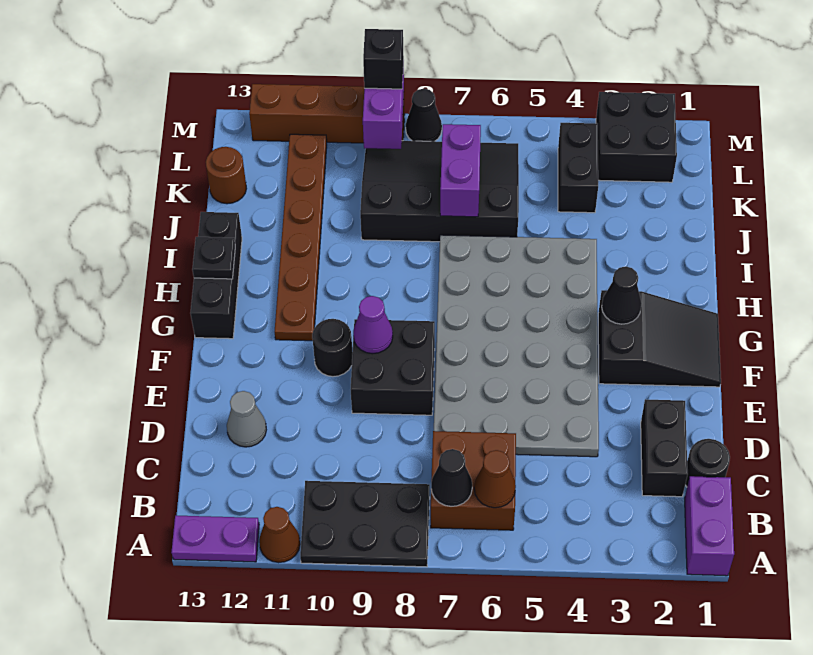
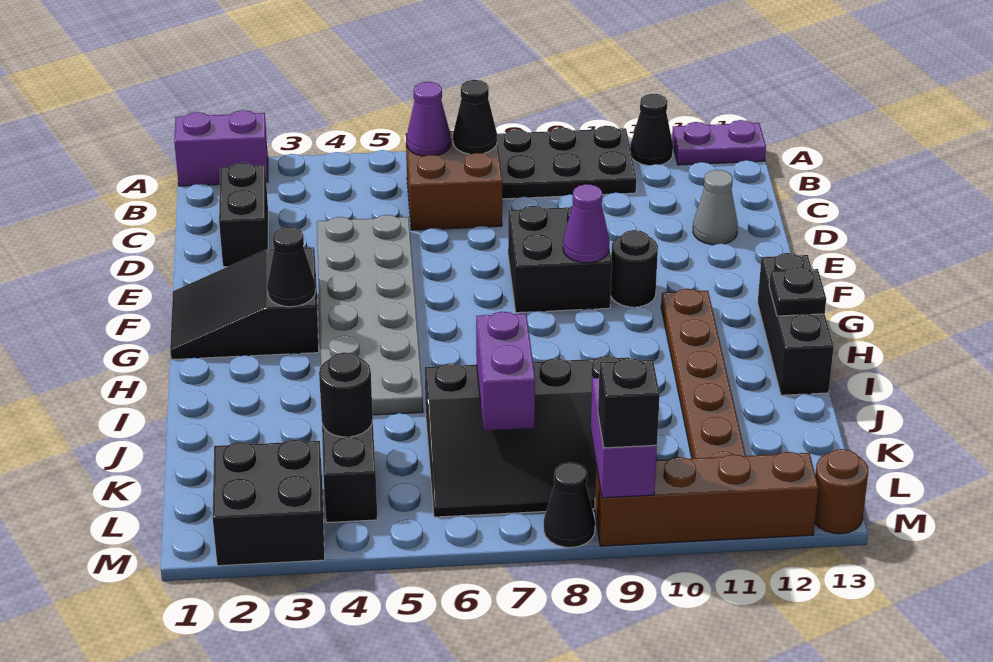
purple brick A1:B1 level 1 -> purple brick A1:A2 level 1
brown cone A11 level 1 -> black cone A11 level 1
brown cone B6 level 2 -> purple cone B6 level 2
black round brick C1 level 1 -> black round brick K4 level 2
grey plate D4:I7 level 1 -> grey plate D4:I5 level 1
brown round brick K13 level 1 -> brown round brick M13 level 1

